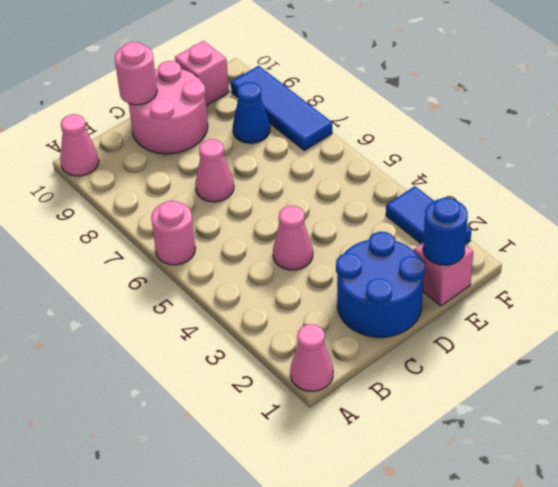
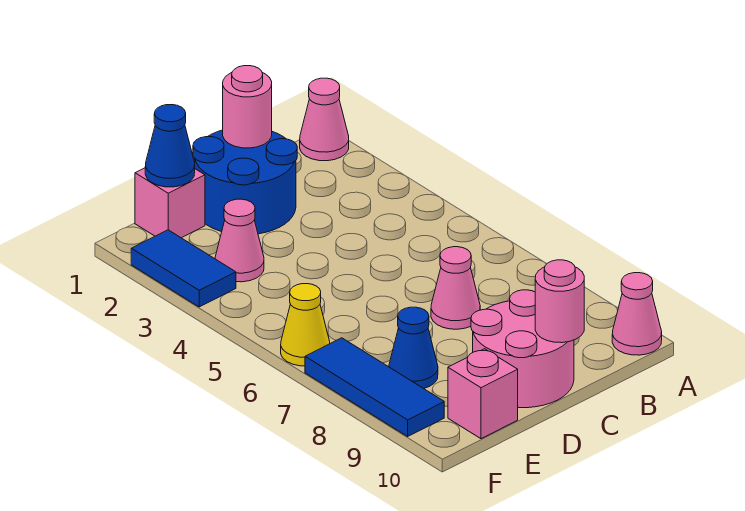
pink round brick A6 level 1 -> pink round brick C1 level 2
pink cone C4 level 1 -> pink cone E3 level 1
blue round brick E1 level 2 -> blue cone E1 level 2
none -> yellow cone F6 level 1

